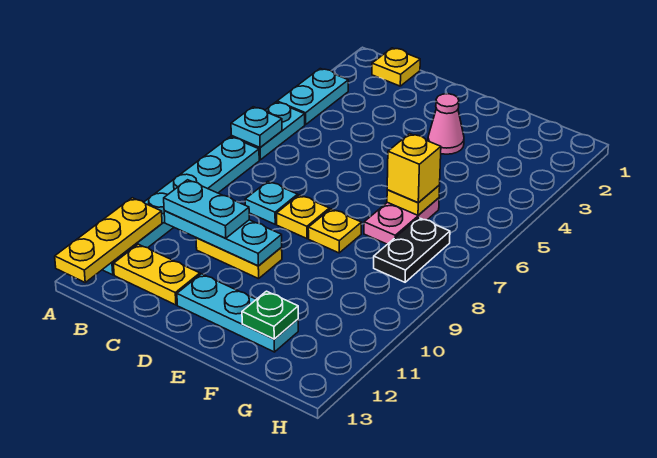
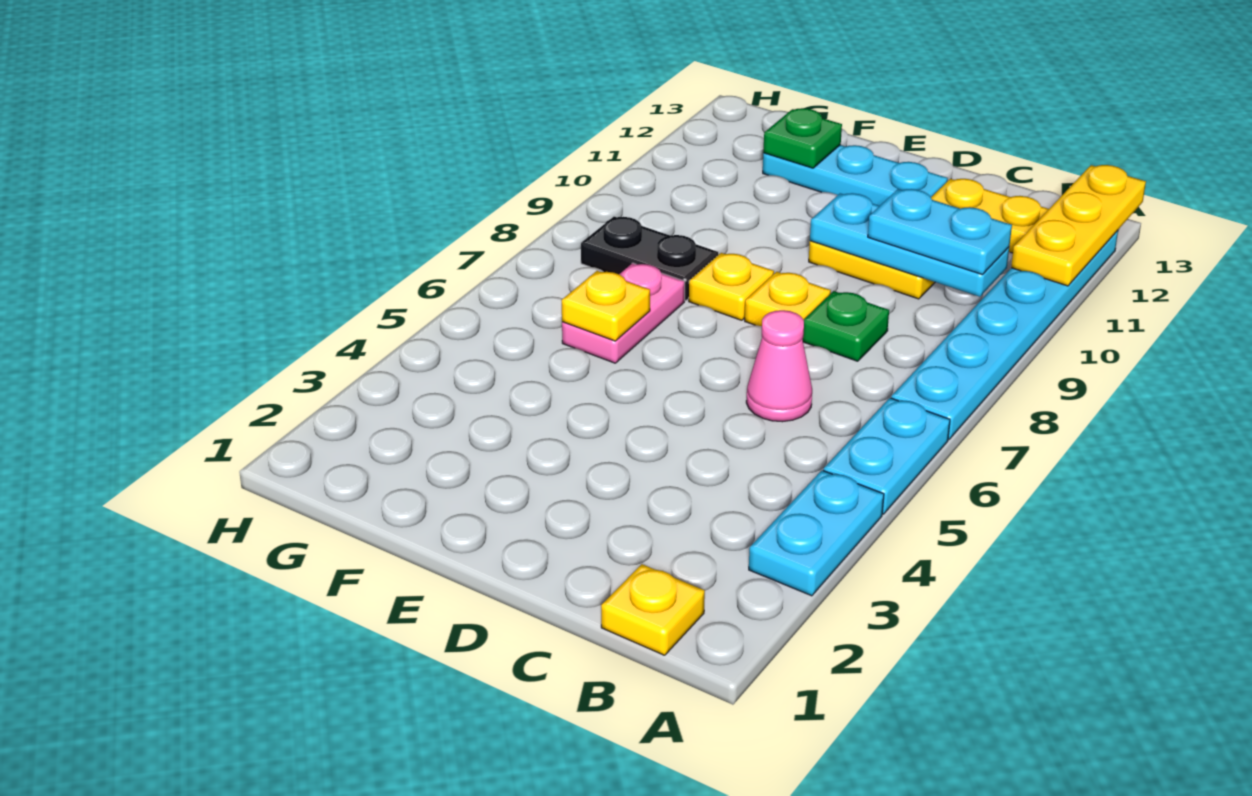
cyan plate A6 level 2 -> none
cyan plate C8 level 1 -> green plate C8 level 1
pink cone E3 level 1 -> pink cone C6 level 1
yellow brick F6 level 3 -> none
black plate G7:G8 level 1 -> black plate F8:G8 level 1

